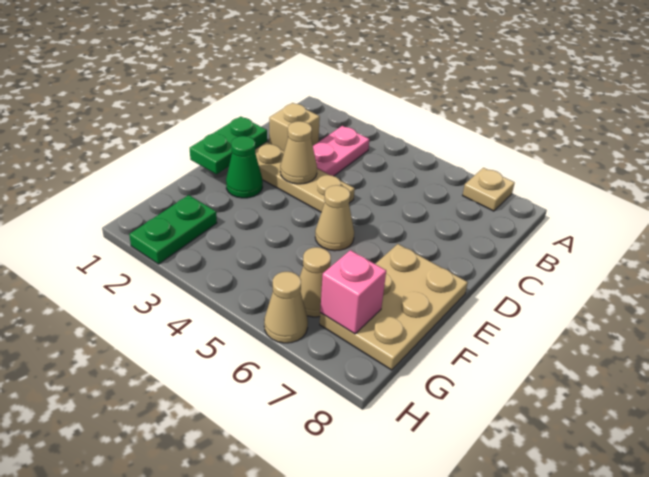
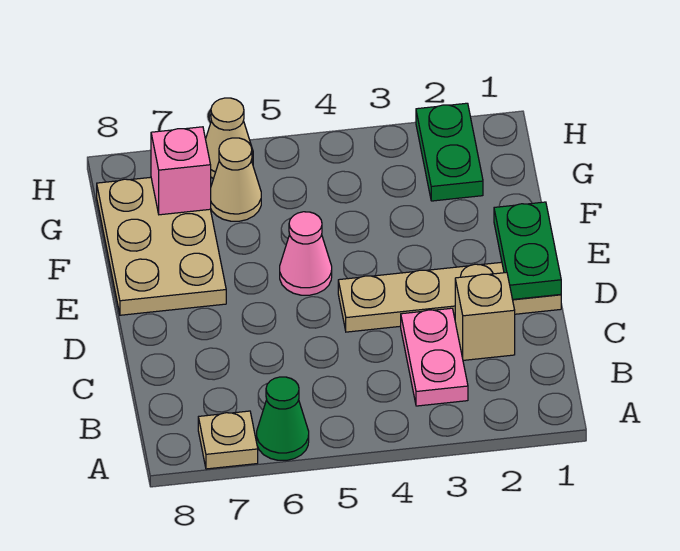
tan cone D3 level 2 -> none
green cone E2 level 1 -> green cone A6 level 1
tan cone E5 level 1 -> pink cone E5 level 1

